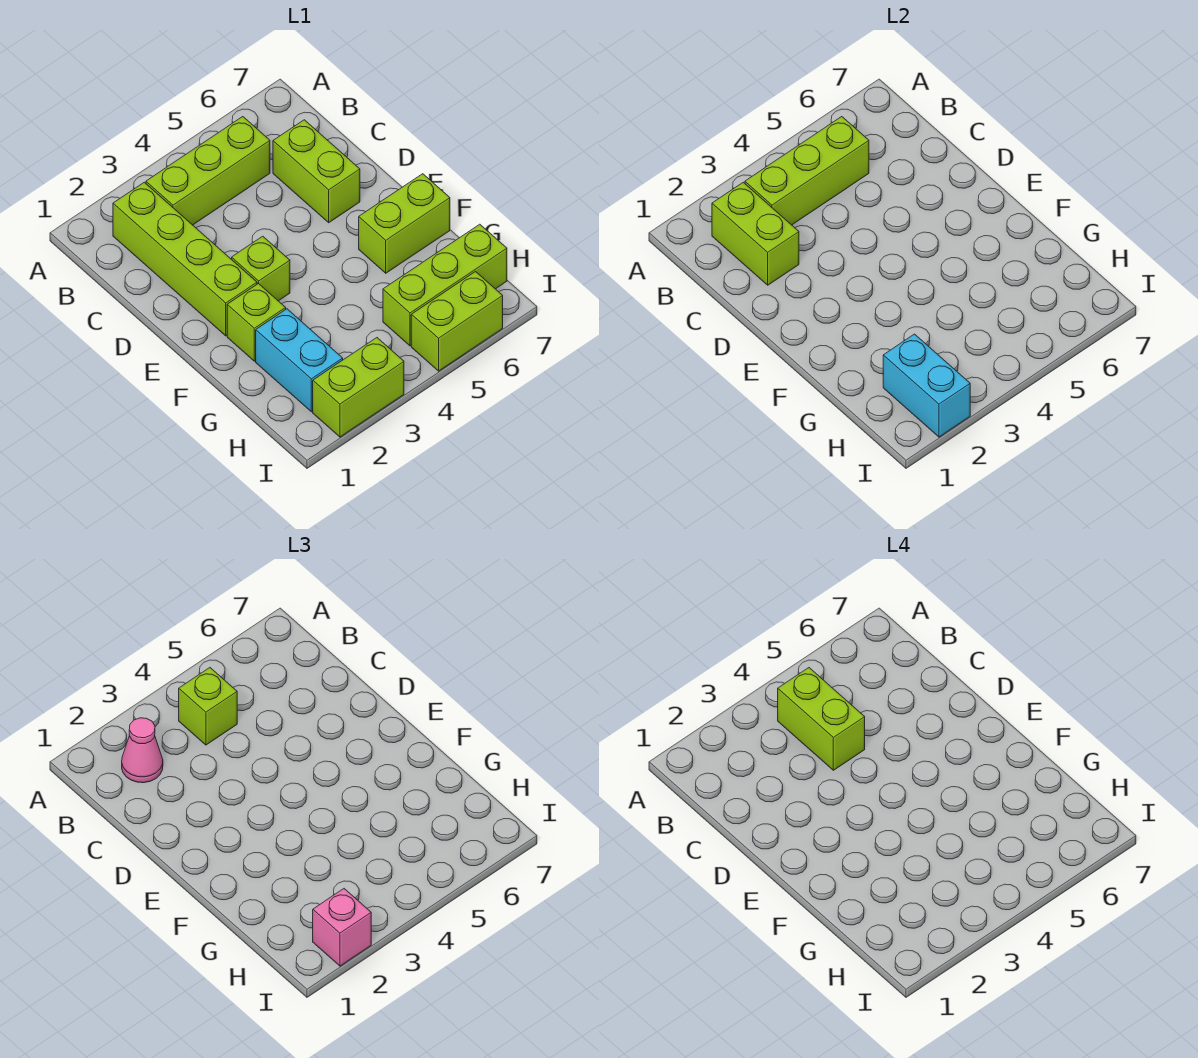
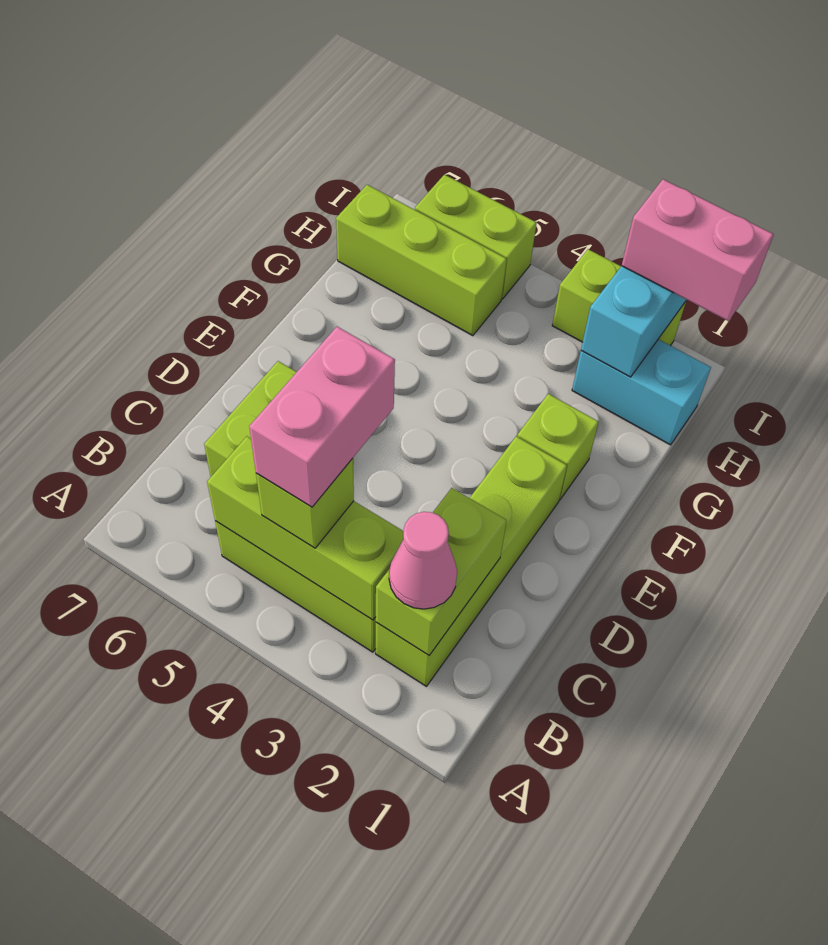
lime brick B4:C4 level 4 -> pink brick B4:C4 level 4
lime brick E3 level 1 -> none
lime brick F6:F7 level 1 -> none
cyan brick G2:H2 level 1 -> cyan brick H1:H2 level 1
pink brick I2 level 3 -> pink brick I1:I2 level 3

